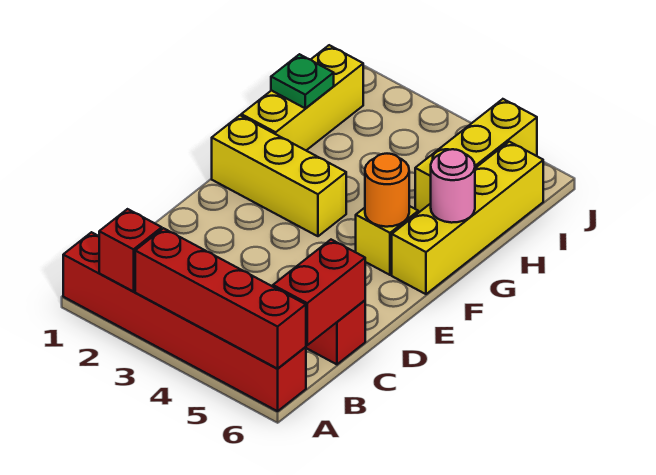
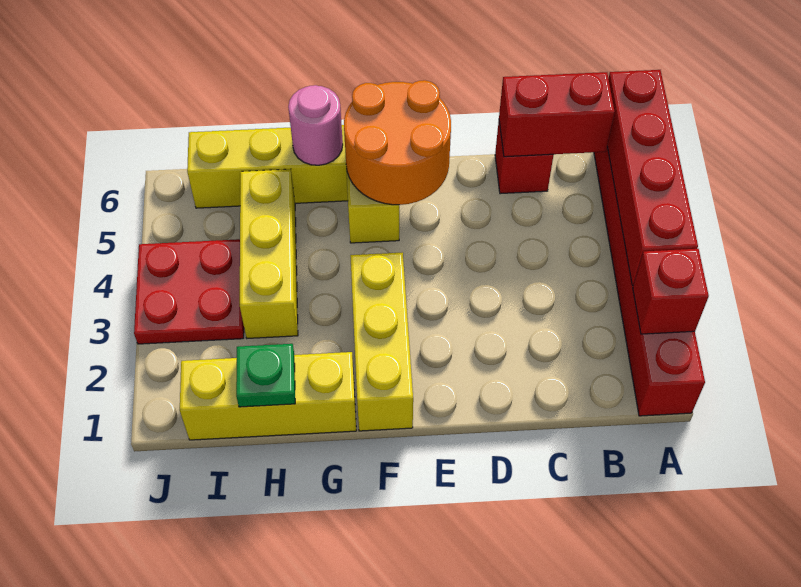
orange round brick F5 level 2 -> orange round brick E5:F6 level 2
yellow brick H5:J5 level 1 -> yellow brick H3:H5 level 1
none -> red plate I3:J4 level 1

